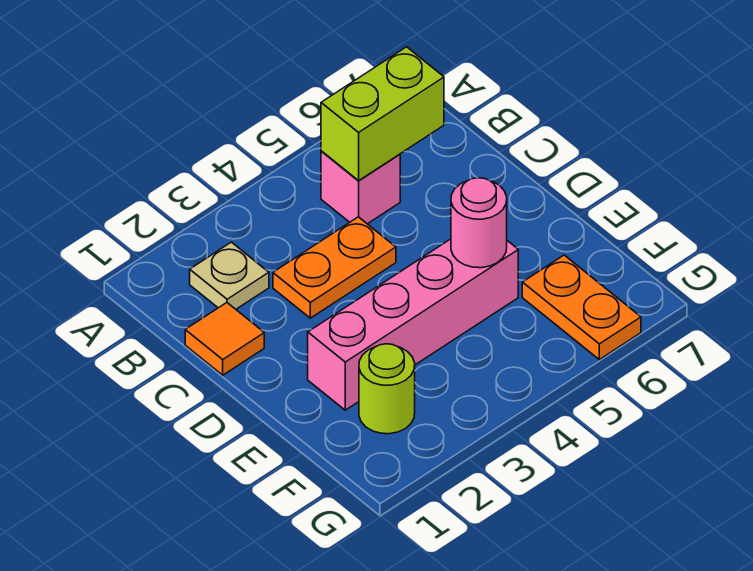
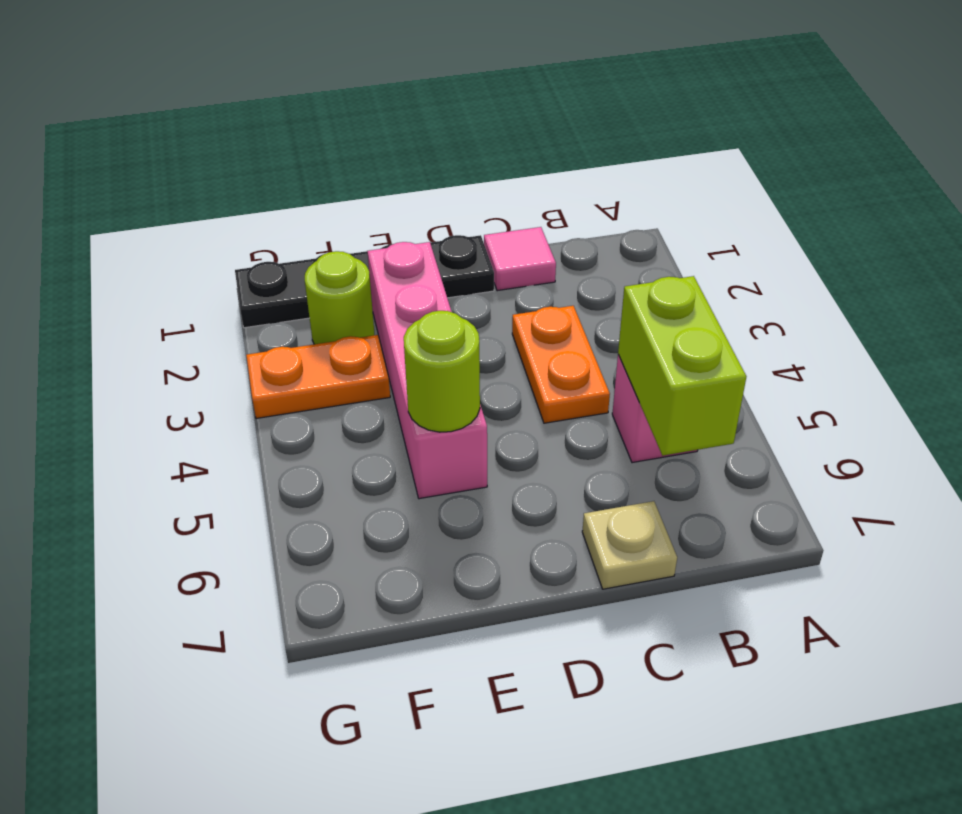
tan plate B2 level 1 -> tan plate C7 level 1
orange tile C1 level 1 -> pink tile C1 level 1
none -> black plate D1:G1 level 1
pink round brick E5 level 2 -> lime round brick E5 level 2
orange plate F6:G6 level 1 -> orange plate F3:G3 level 1

